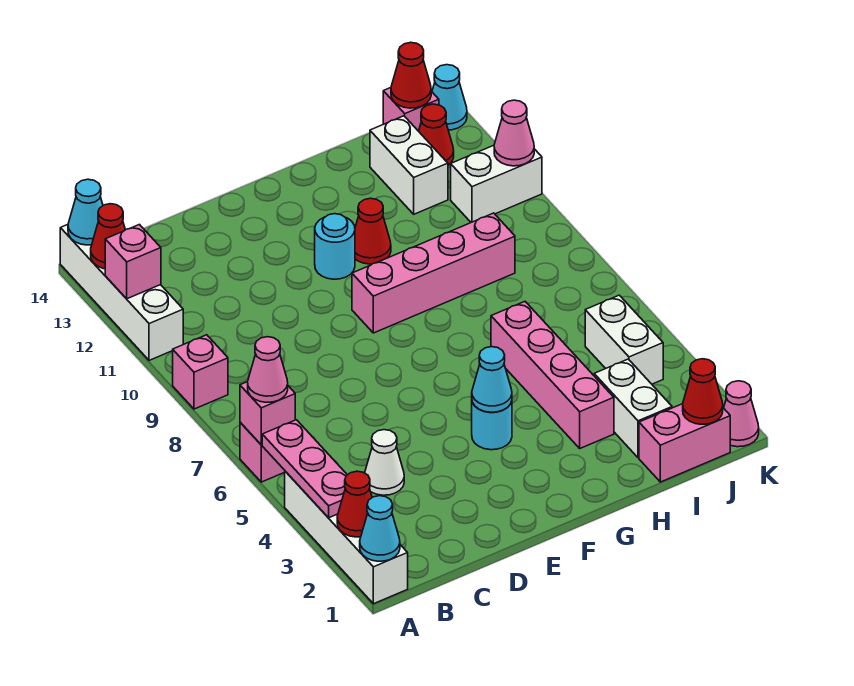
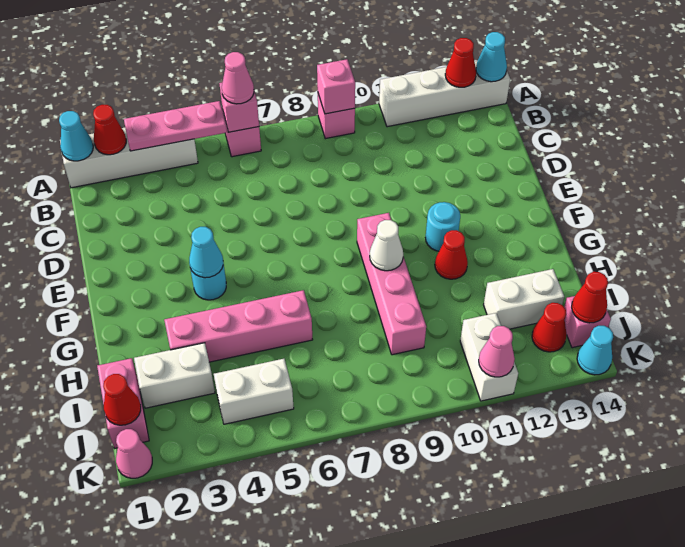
pink brick A12 level 2 -> pink brick A9 level 2
white cone C4 level 1 -> white cone G9 level 2

